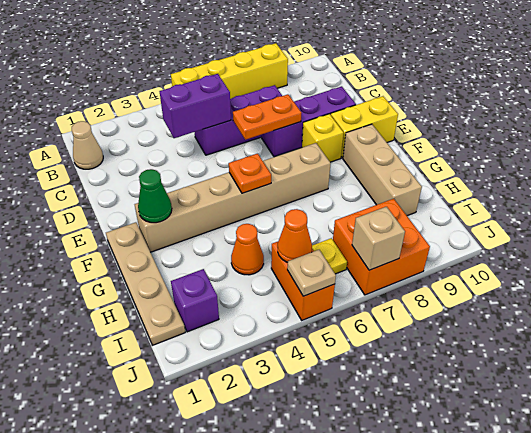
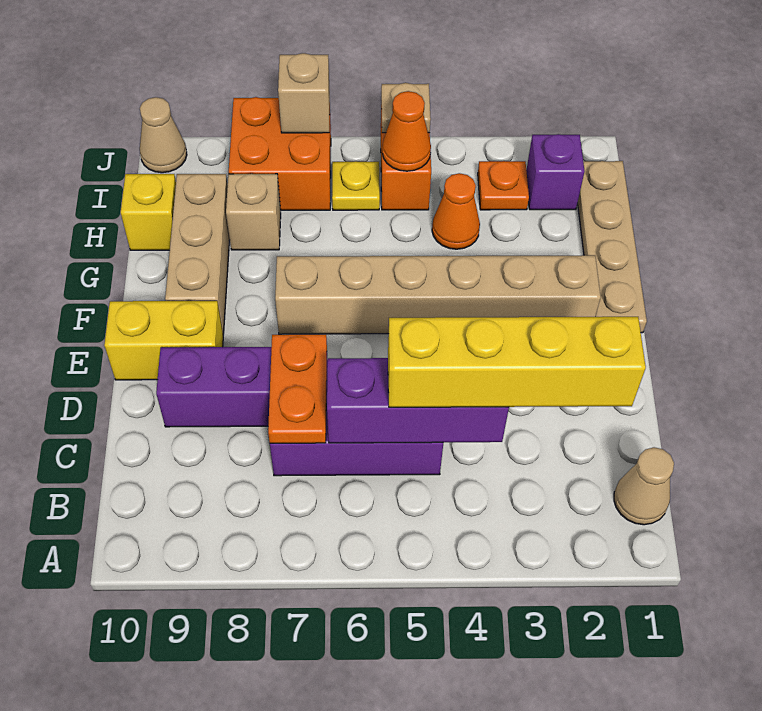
yellow brick A5:A8 level 1 -> yellow brick C2:C5 level 3
purple brick C4:C5 level 2 -> purple brick C4:C6 level 2
orange plate D6:D7 level 2 -> orange plate C7:D7 level 2
yellow brick E8 level 1 -> yellow brick H10 level 1
green cone F2 level 2 -> none
orange plate F5 level 2 -> orange plate I3 level 1
none -> tan brick H8 level 1
none -> tan cone J10 level 1

